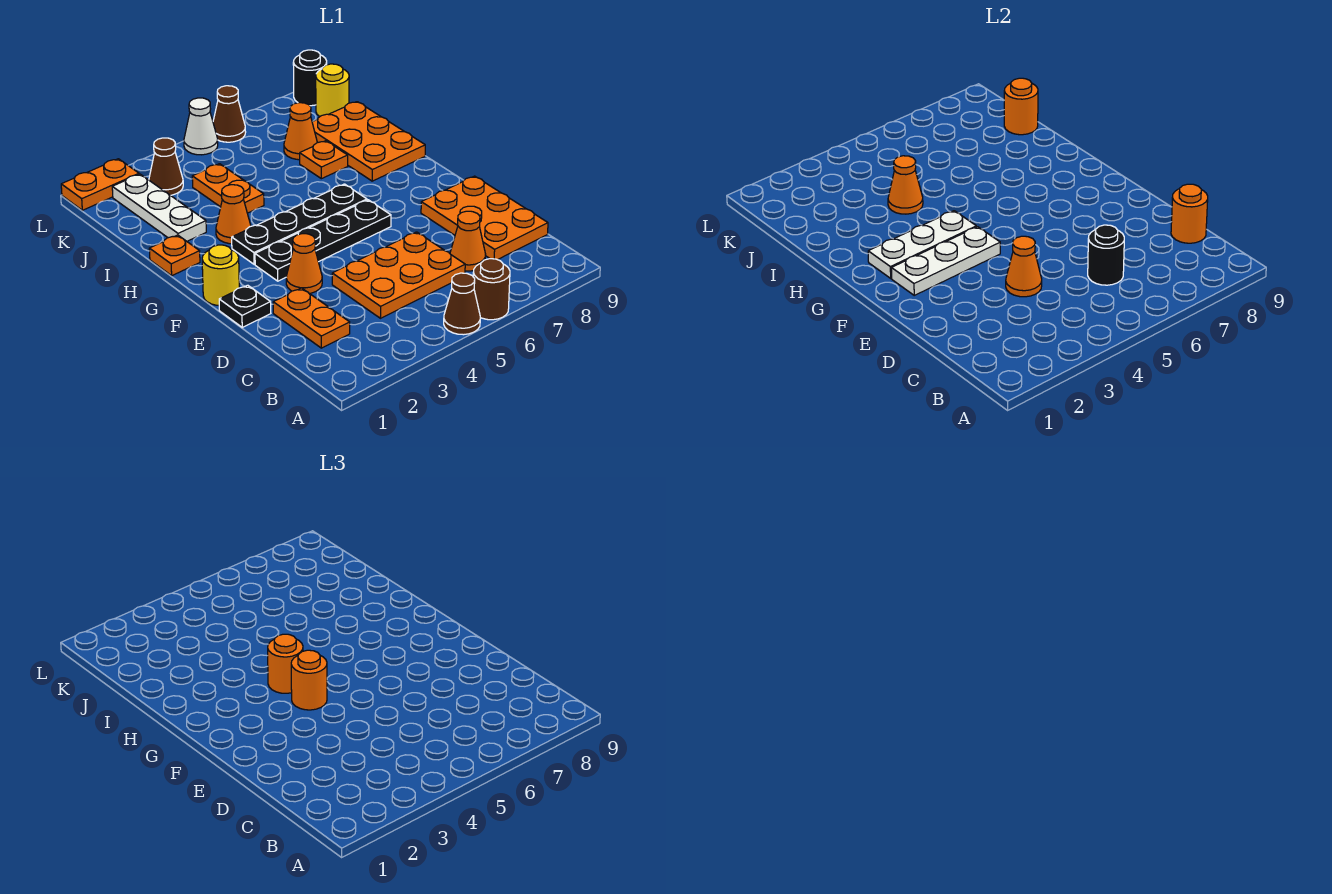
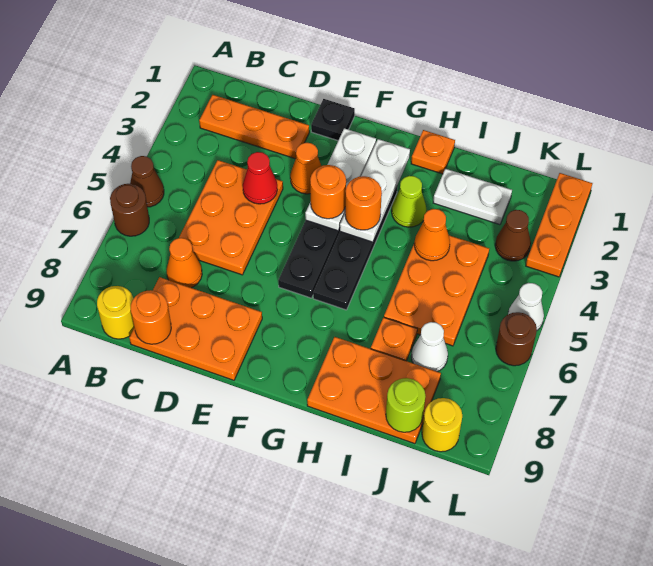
orange plate C2:D2 level 1 -> orange plate B2:D2 level 1
black round brick C6 level 2 -> none
orange cone D4 level 2 -> red cone D4 level 2
yellow round brick F1 level 1 -> yellow round brick B9 level 1
orange cone H3 level 1 -> lime cone H3 level 1
white plate I2:K2 level 1 -> white plate I2:J2 level 1
orange plate I4:J4 level 1 -> orange plate I4:J6 level 1
orange cone J7 level 1 -> white cone J7 level 1
orange round brick J9 level 2 -> lime round brick J9 level 2
orange plate L1:L2 level 1 -> orange plate L1:L3 level 1
brown cone L6 level 1 -> brown round brick L6 level 1
black round brick L9 level 1 -> none

